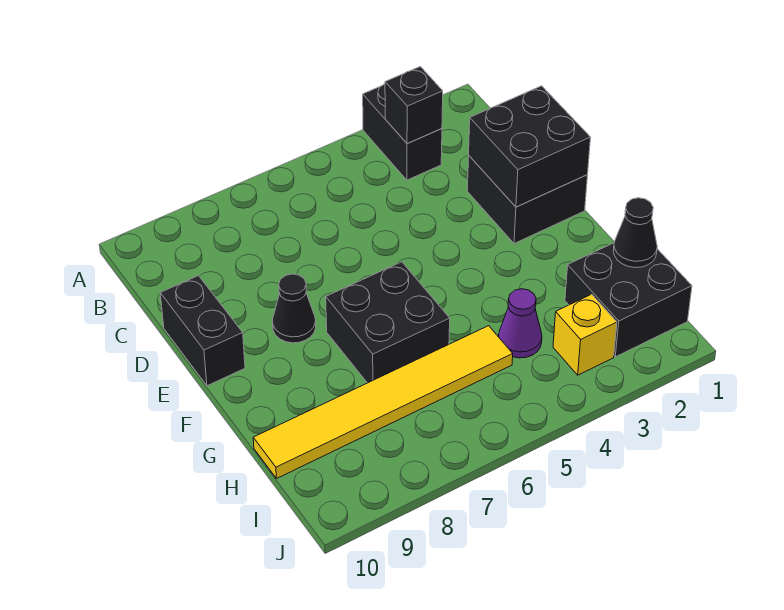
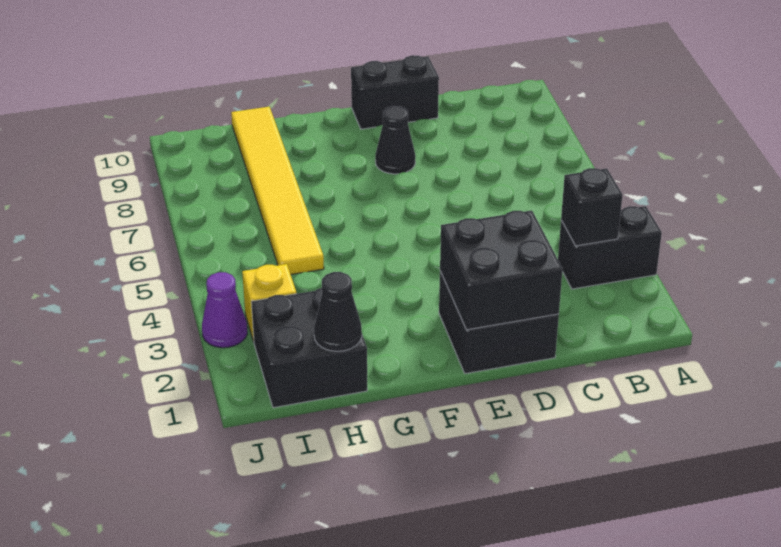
black brick F6:G7 level 1 -> none
purple cone H4 level 1 -> purple cone J3 level 1

